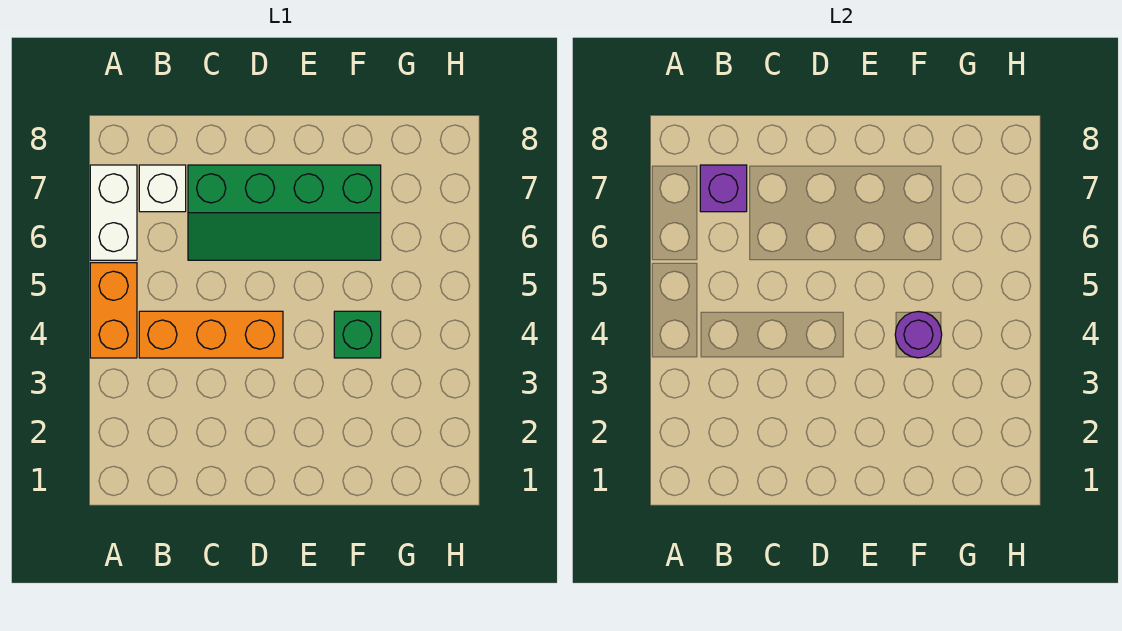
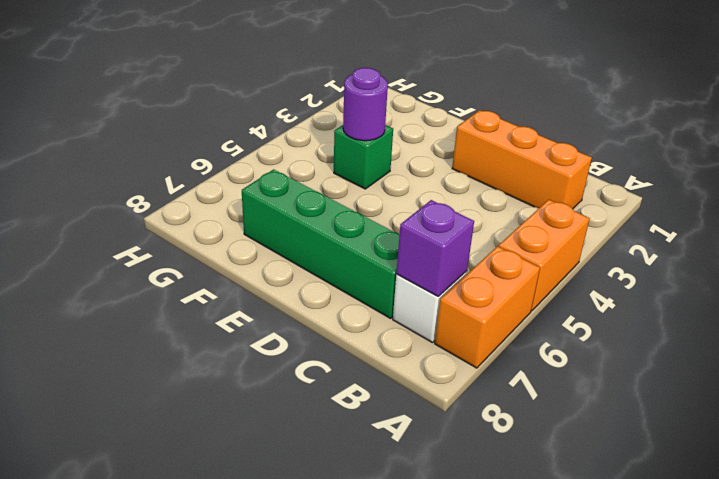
white brick A6:A7 level 1 -> orange brick A6:A7 level 1
orange brick B4:D4 level 1 -> orange brick B2:D2 level 1

